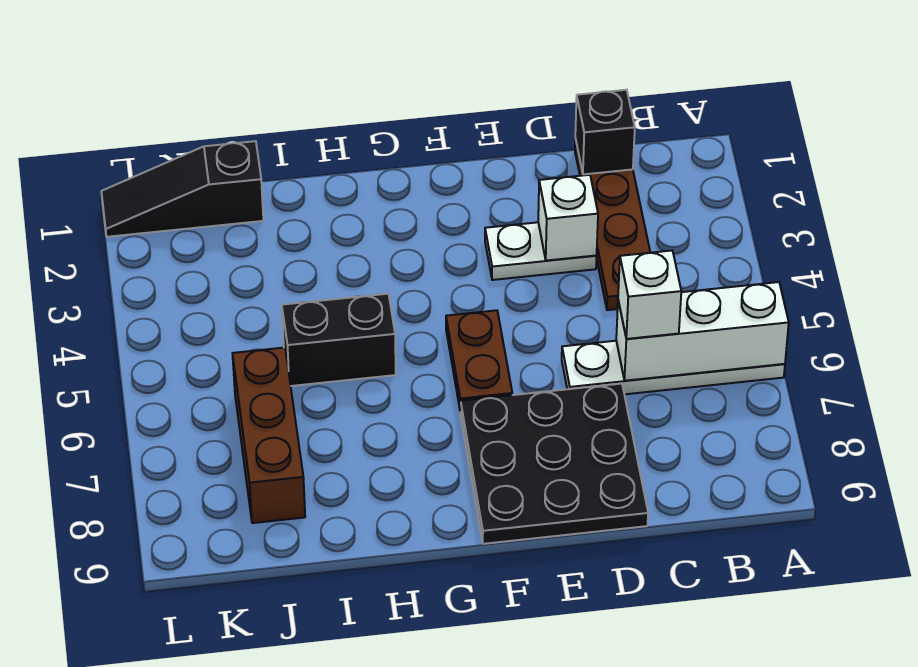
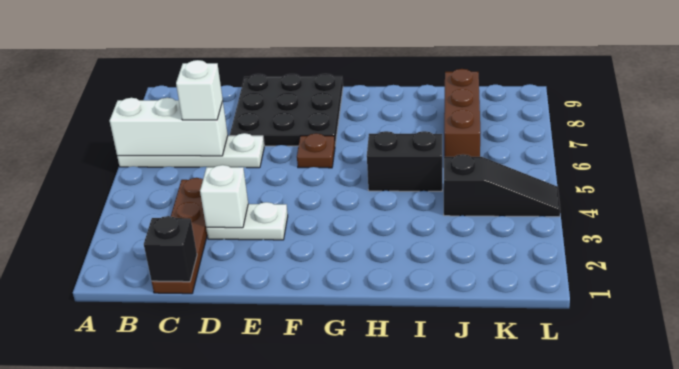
brown plate F5:F6 level 1 -> brown plate F6 level 1
black slope J1:L1 level 1 top J -> black slope J4:L4 level 1 top J

